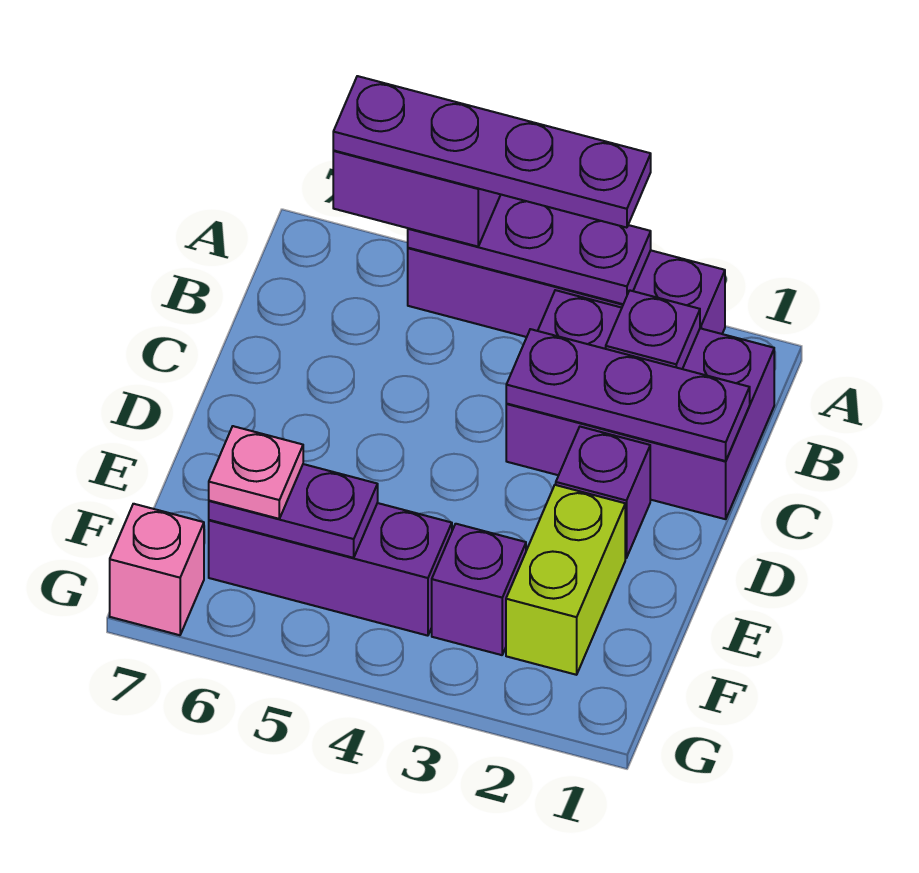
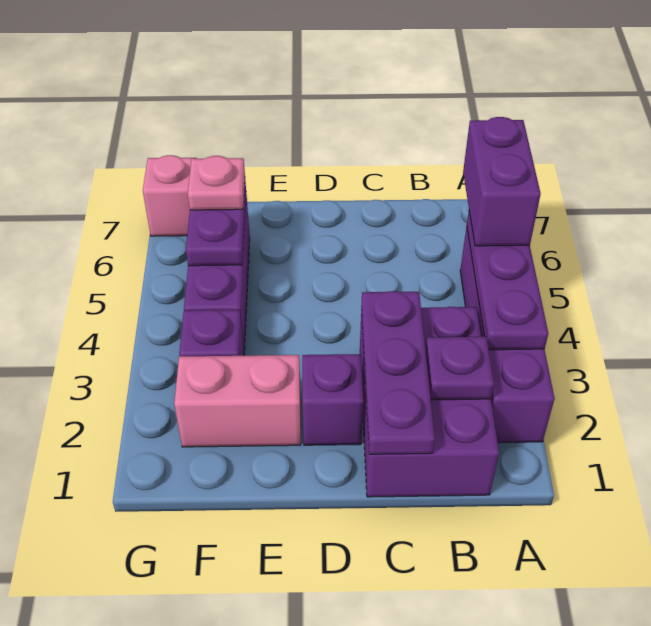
purple plate A3:A6 level 4 -> none
lime brick E2:F2 level 1 -> pink brick E2:F2 level 1

